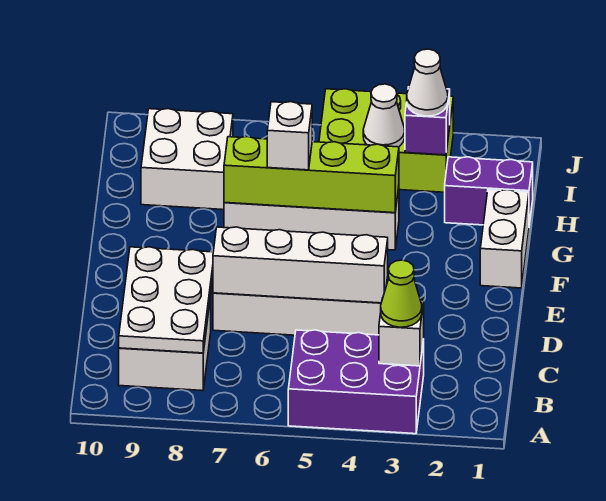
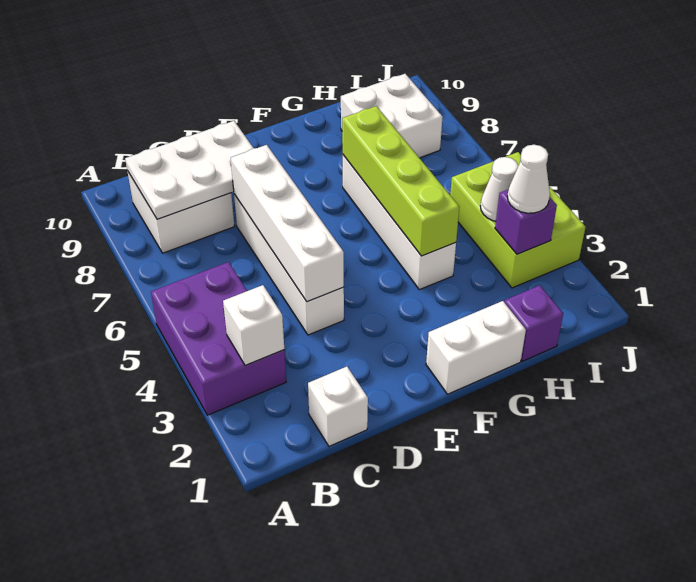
lime cone B3 level 3 -> none
white brick G6 level 3 -> white brick C1 level 1
purple brick H1:H2 level 1 -> purple brick H1 level 1

